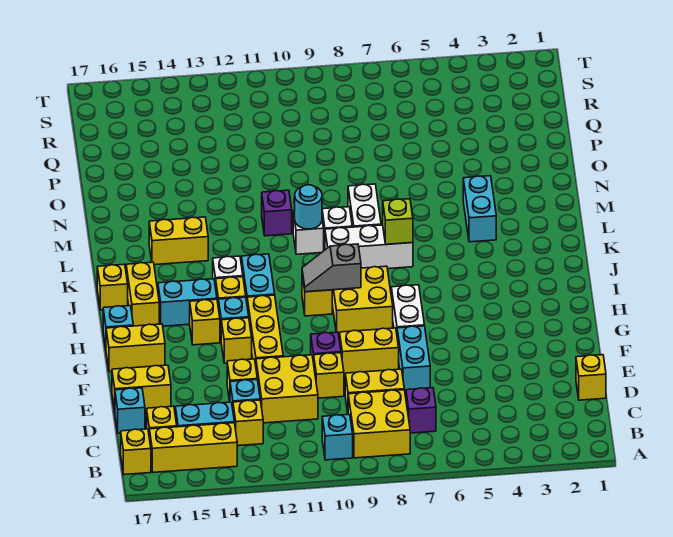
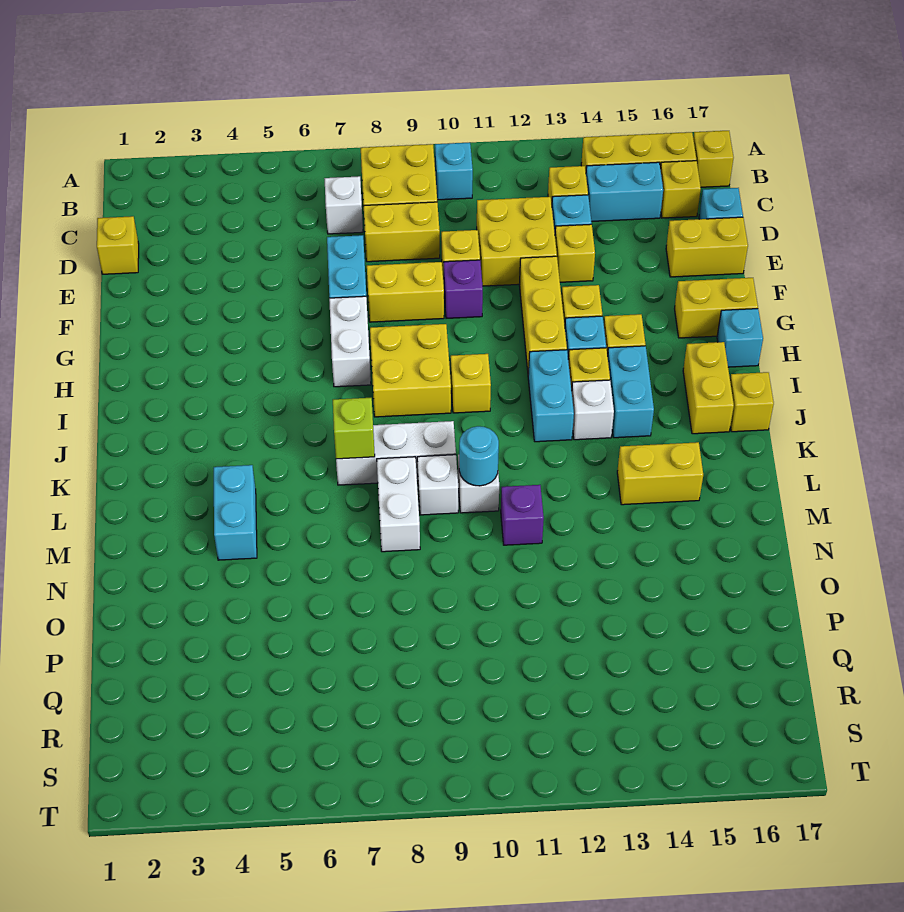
purple brick C7 level 1 -> white brick C7 level 1
grey slope I9:I10 level 2 top 9 -> none
cyan brick I14:I15 level 1 -> cyan brick I14:J14 level 1

